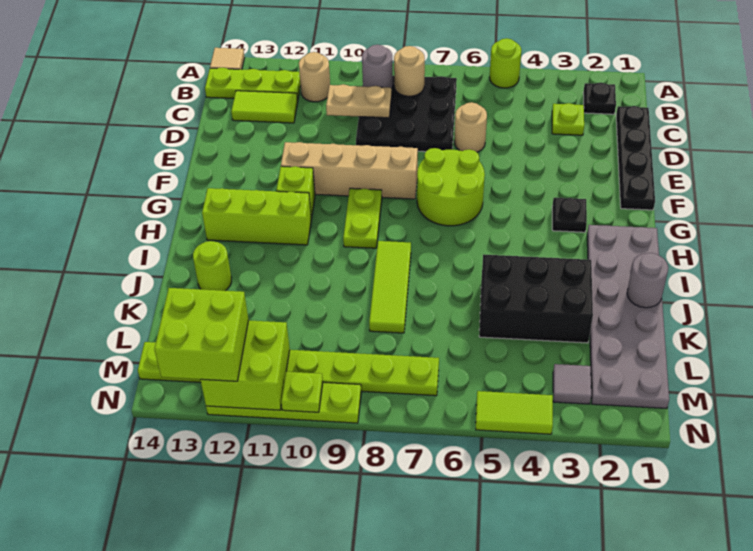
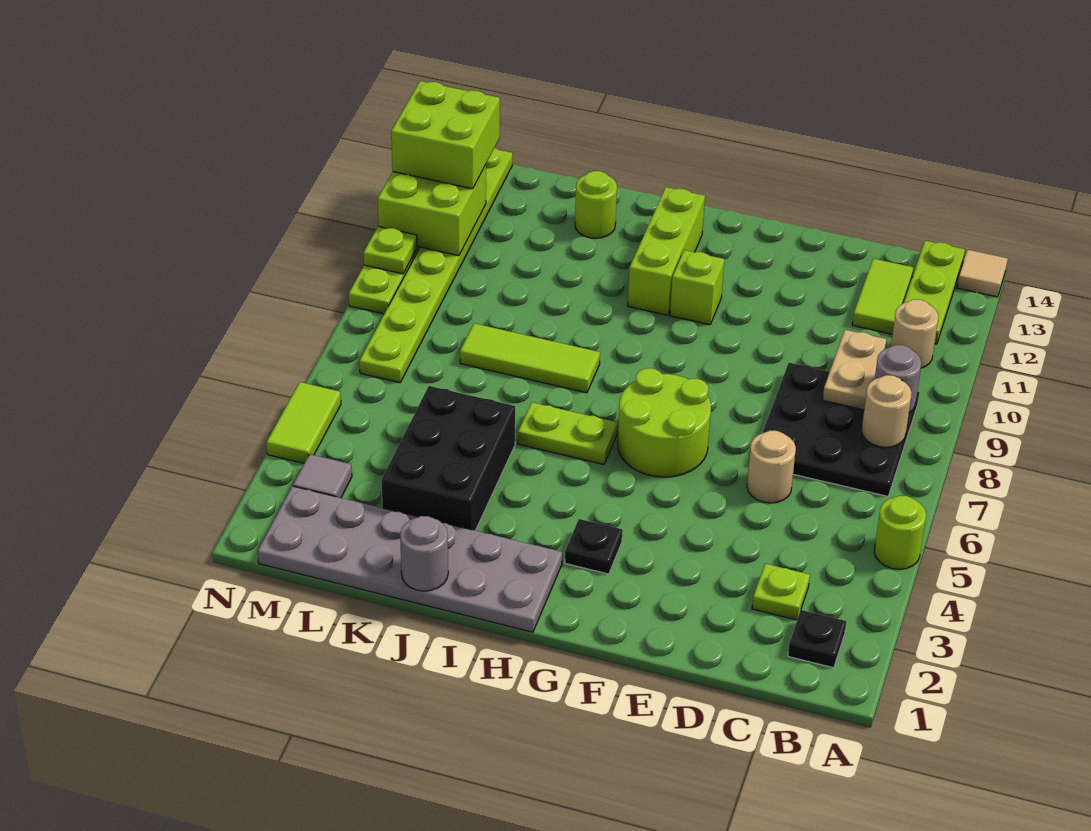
black plate C1:F1 level 1 -> none
tan brick F8:F11 level 1 -> none
lime plate G9:H9 level 1 -> lime plate H6:I6 level 1

